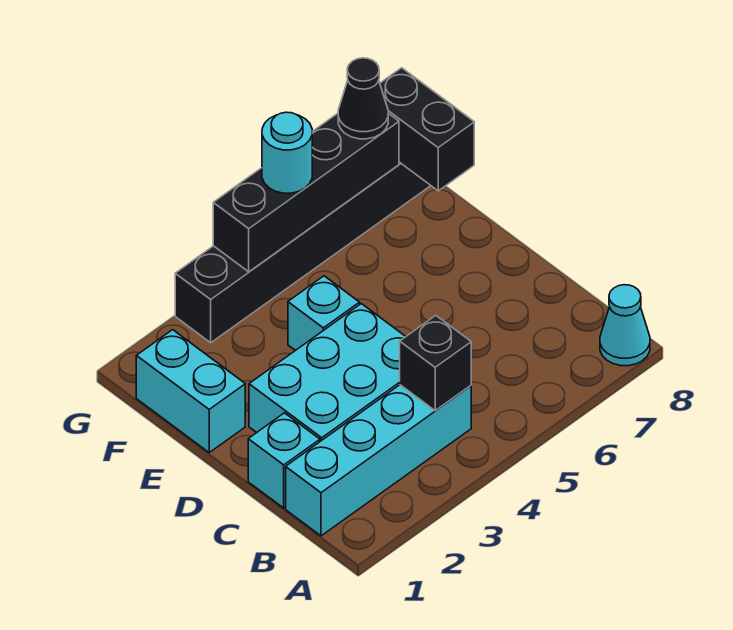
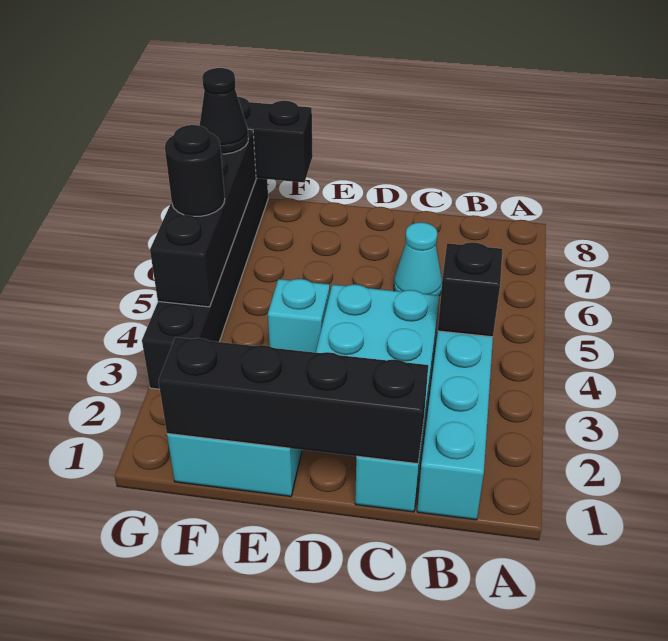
cyan cone A8 level 1 -> cyan cone C6 level 1
none -> black brick C1:F1 level 2
cyan round brick G5 level 3 -> black round brick G5 level 3

